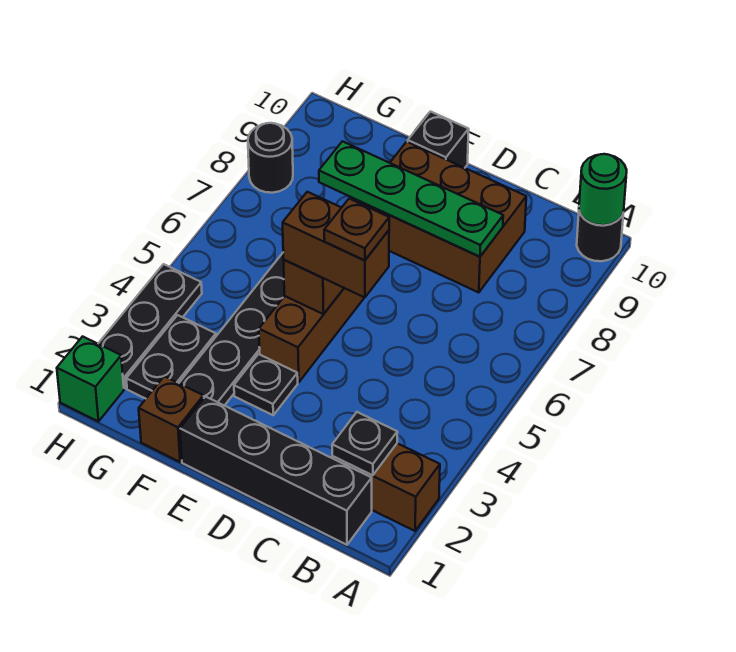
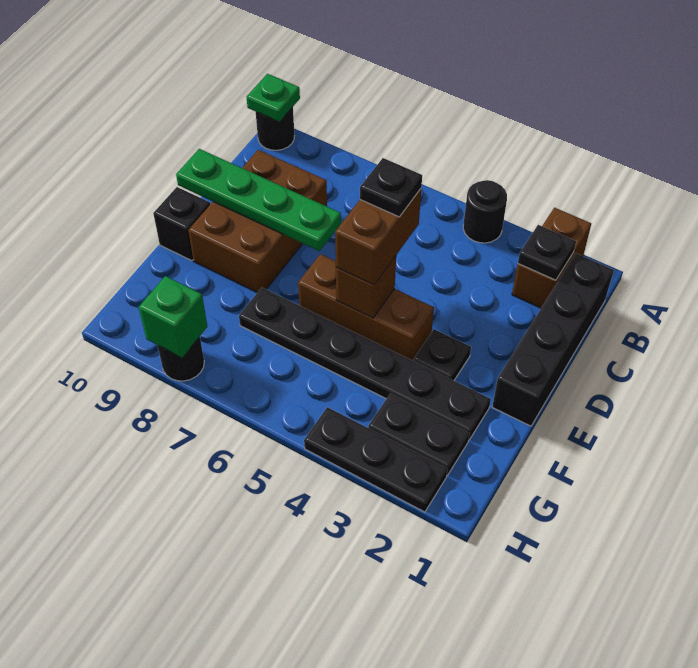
none -> black round brick A4 level 1
green round brick A10 level 2 -> green plate A10 level 2
green plate C8:F8 level 2 -> green plate D7:D10 level 2
brown plate D5 level 4 -> black plate D5 level 4
brown brick F1 level 1 -> none
green brick H1 level 1 -> green brick H8 level 2

